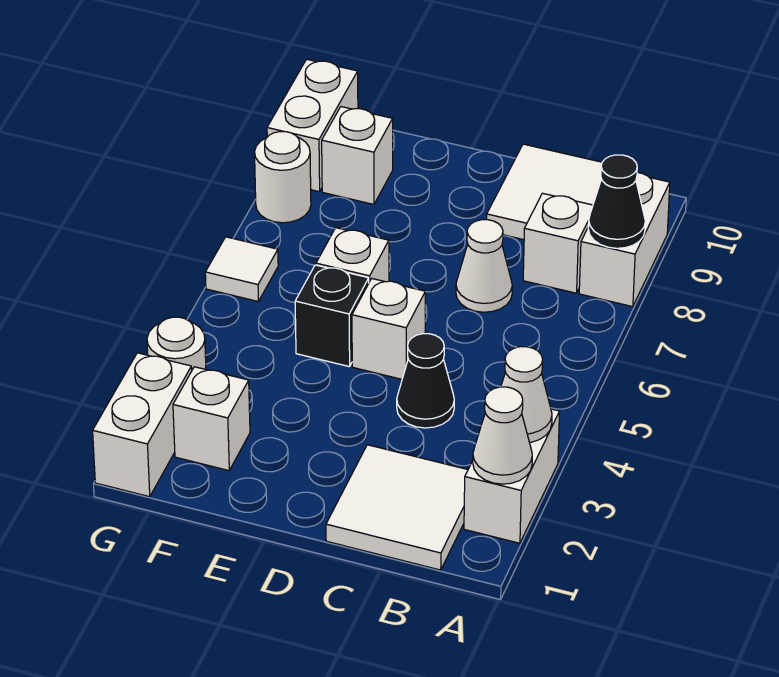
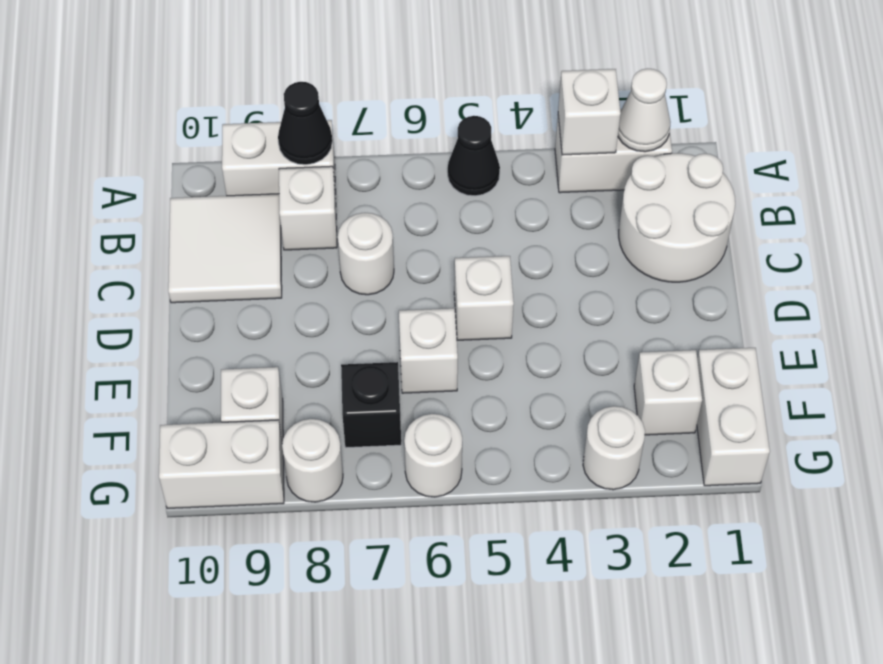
white cone A3 level 2 -> white brick A3 level 2
white tile B1:C2 level 1 -> white round brick B1:C2 level 1
black cone C4 level 1 -> black cone A5 level 1
white cone C7 level 1 -> white round brick C7 level 1
black brick E5 level 1 -> black brick F7 level 1
white brick G1:G2 level 1 -> white brick F1:G1 level 1
white tile G6 level 1 -> white round brick G6 level 1

